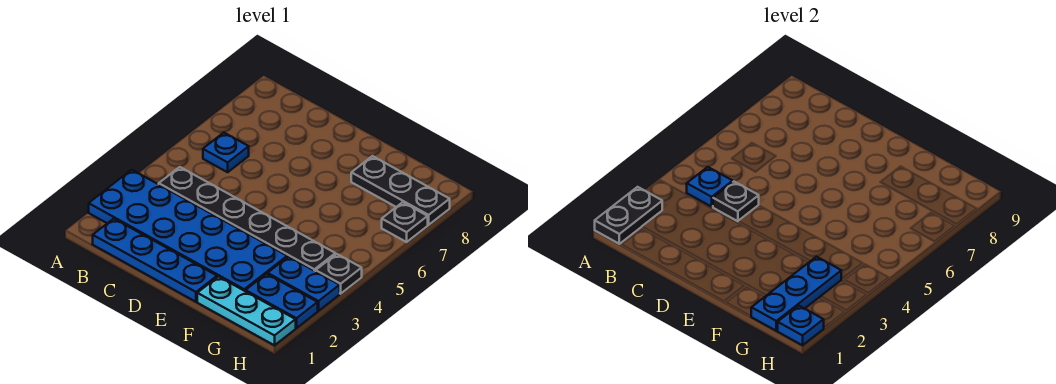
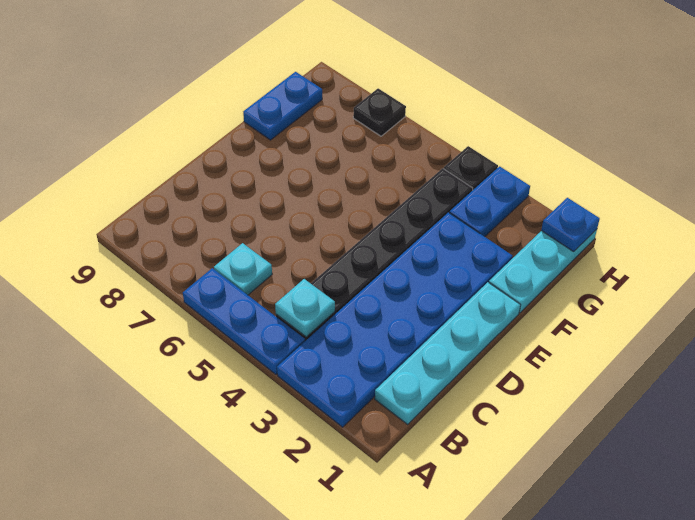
black plate A1:A2 level 2 -> none
blue plate B1:E1 level 1 -> cyan plate B1:E1 level 1
blue plate B4 level 2 -> cyan plate B4 level 2
blue plate B6 level 1 -> cyan plate B6 level 1
black plate C4 level 2 -> none
black plate F8:H8 level 1 -> none
blue plate G1:G3 level 2 -> blue plate A4:A6 level 1
blue plate G2:H2 level 1 -> blue plate F9:G9 level 1

